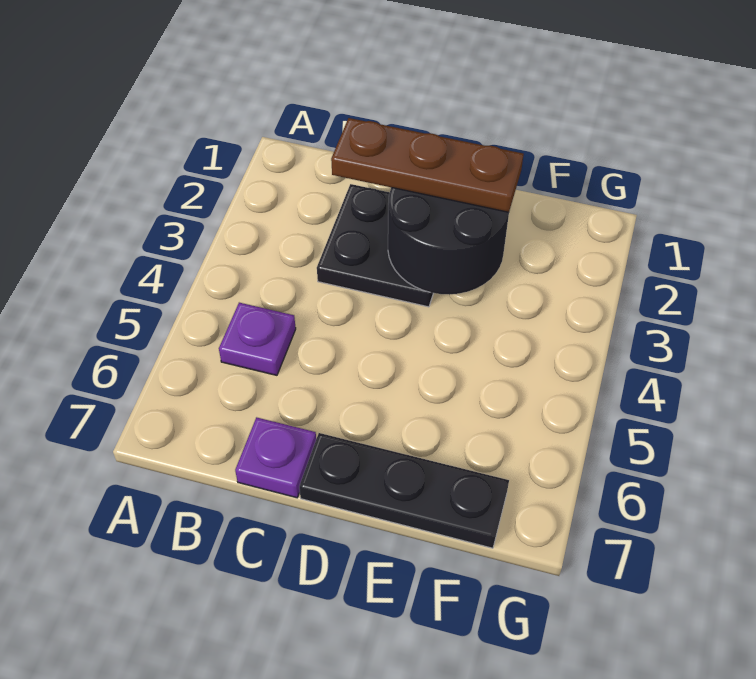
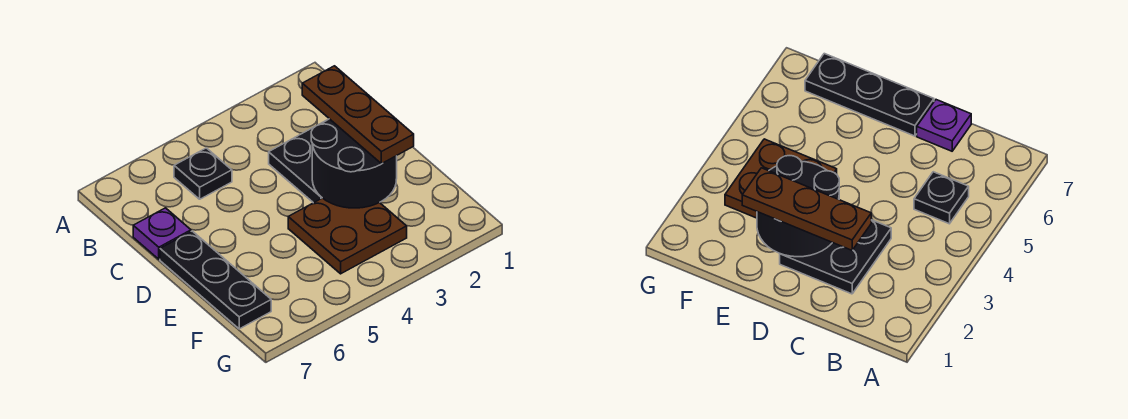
purple plate B5 level 1 -> black plate B5 level 1
none -> brown plate E3:F4 level 1

